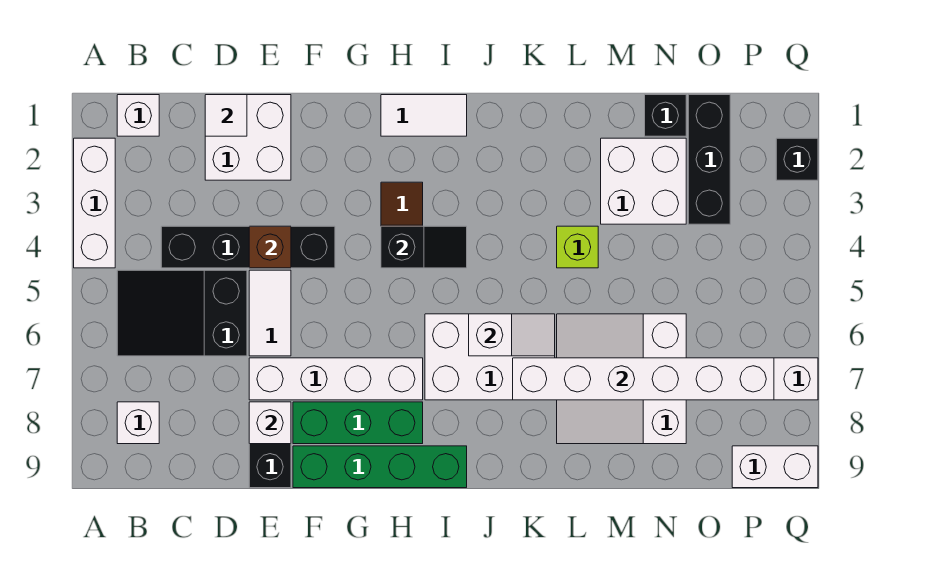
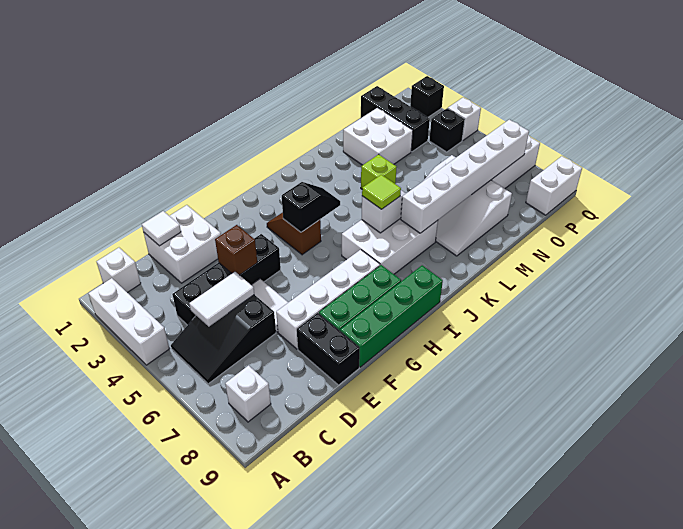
white brick E8 level 2 -> white brick Q4 level 1
white tile H1:I1 level 1 -> white tile C5:D5 level 2
none -> lime tile J6 level 3
black brick N1 level 1 -> black brick P4 level 1

